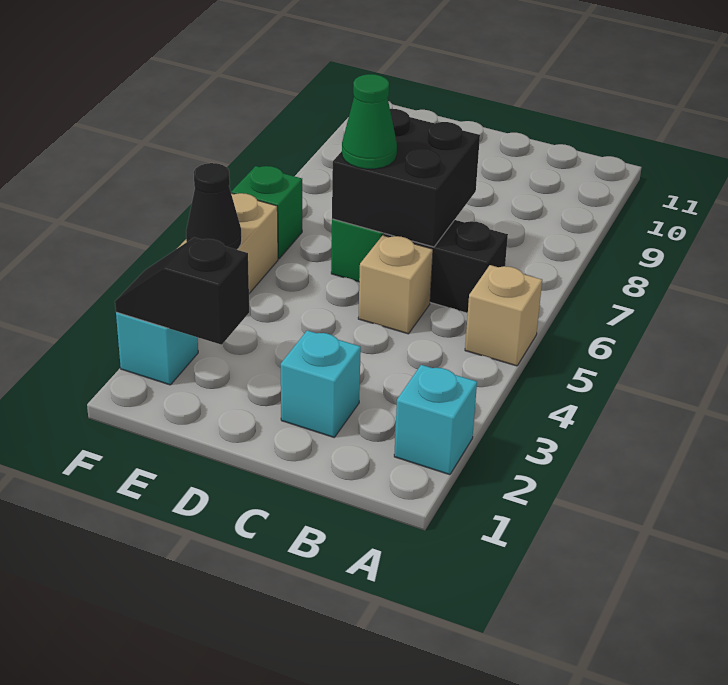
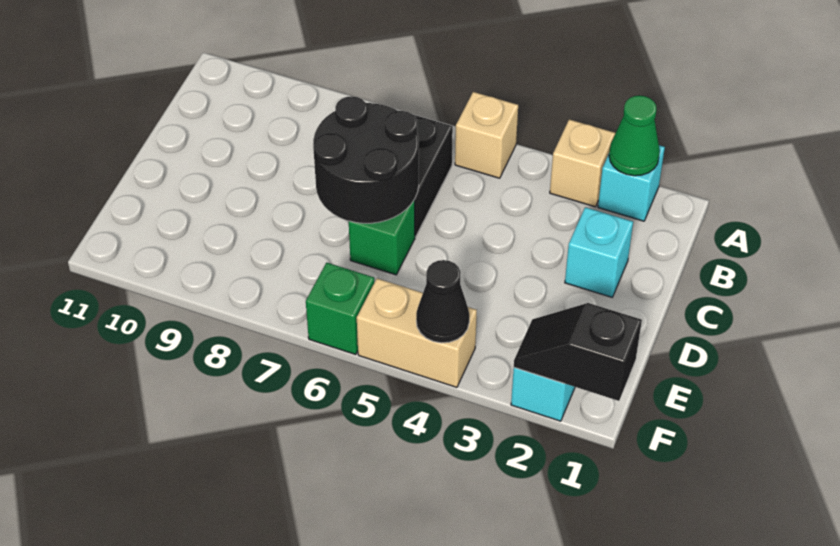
tan brick C5 level 1 -> tan brick A3 level 1
black brick C6:D7 level 2 -> black round brick C6:D7 level 2
green cone D6 level 3 -> green cone A2 level 2
black slope E2:F2 level 2 top E -> black slope F1:F2 level 2 top 1

